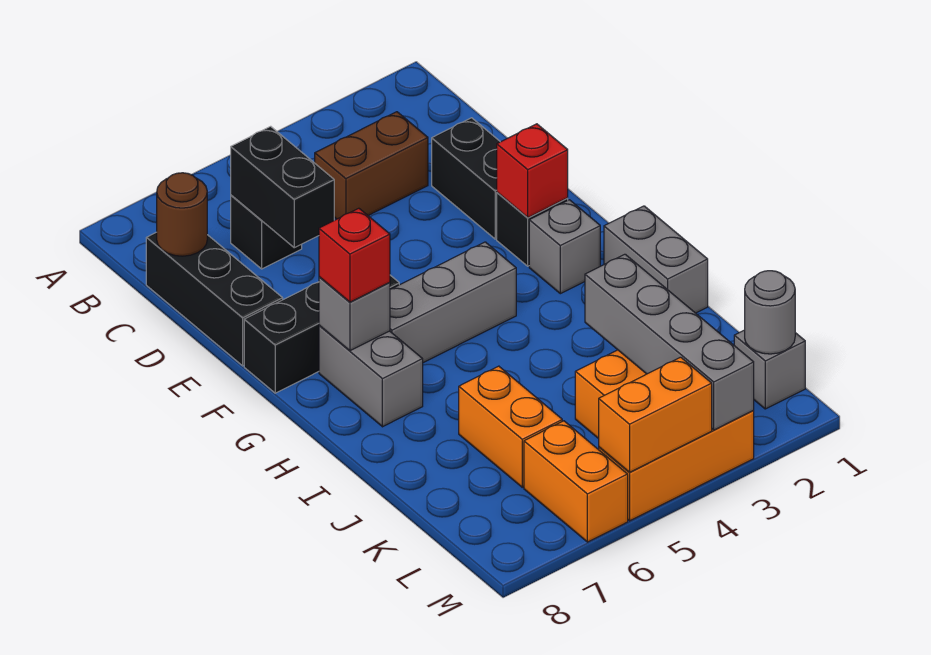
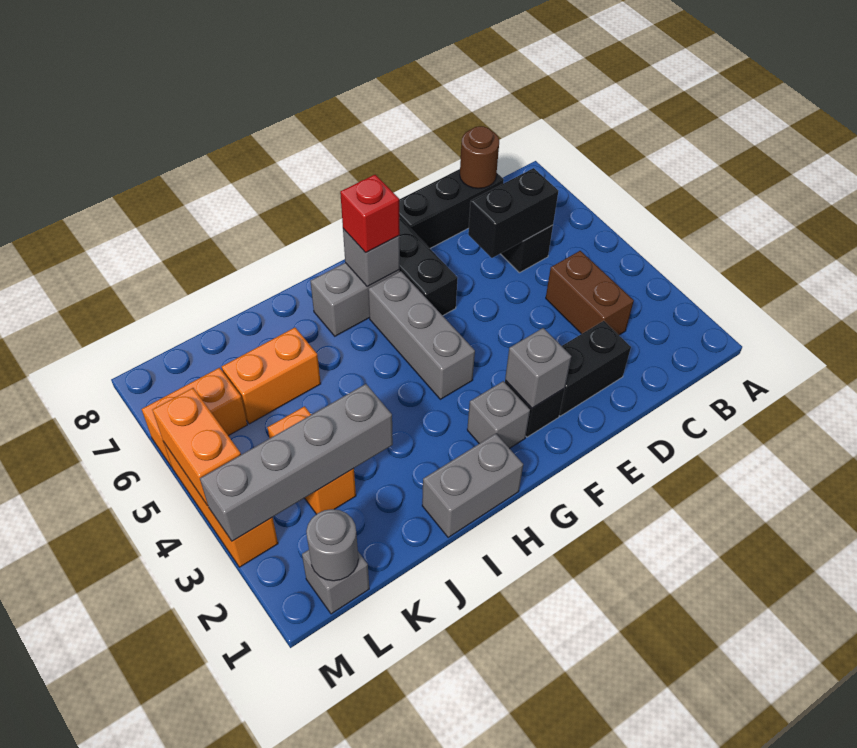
red brick F2 level 2 -> grey brick F2 level 2

